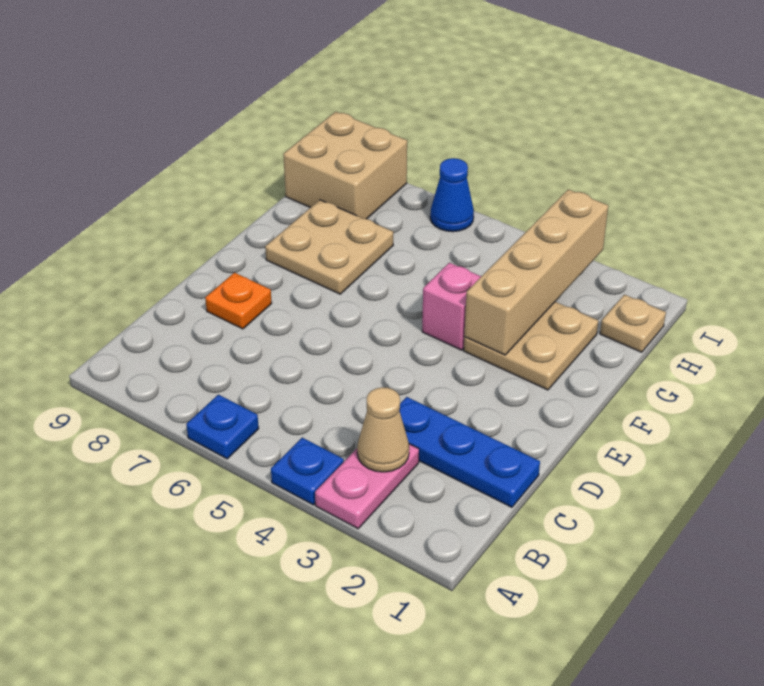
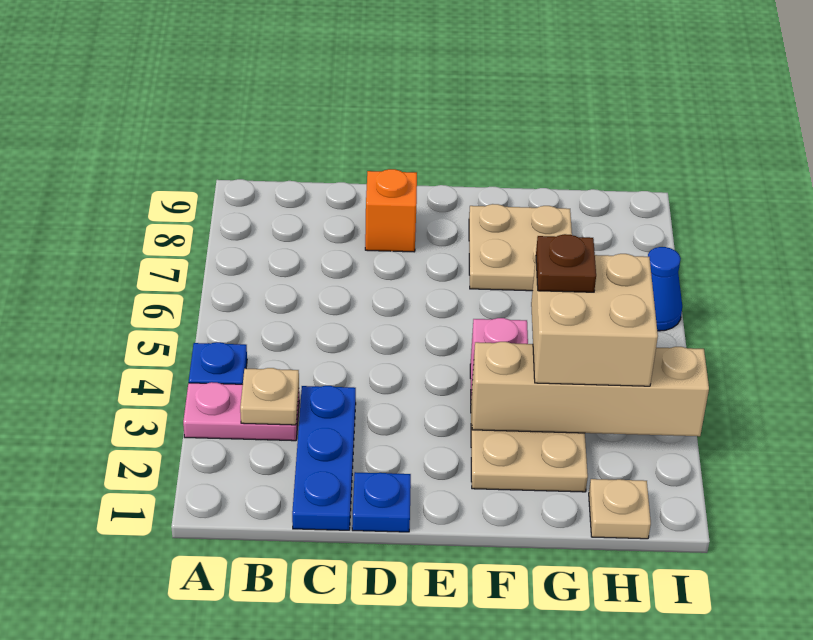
blue plate A6 level 1 -> blue plate D1 level 1
tan cone B3 level 2 -> tan plate B3 level 2
orange plate D8 level 1 -> orange brick D8 level 1
none -> brown plate G4 level 4
tan brick H8:I9 level 1 -> tan brick G3:H4 level 3

